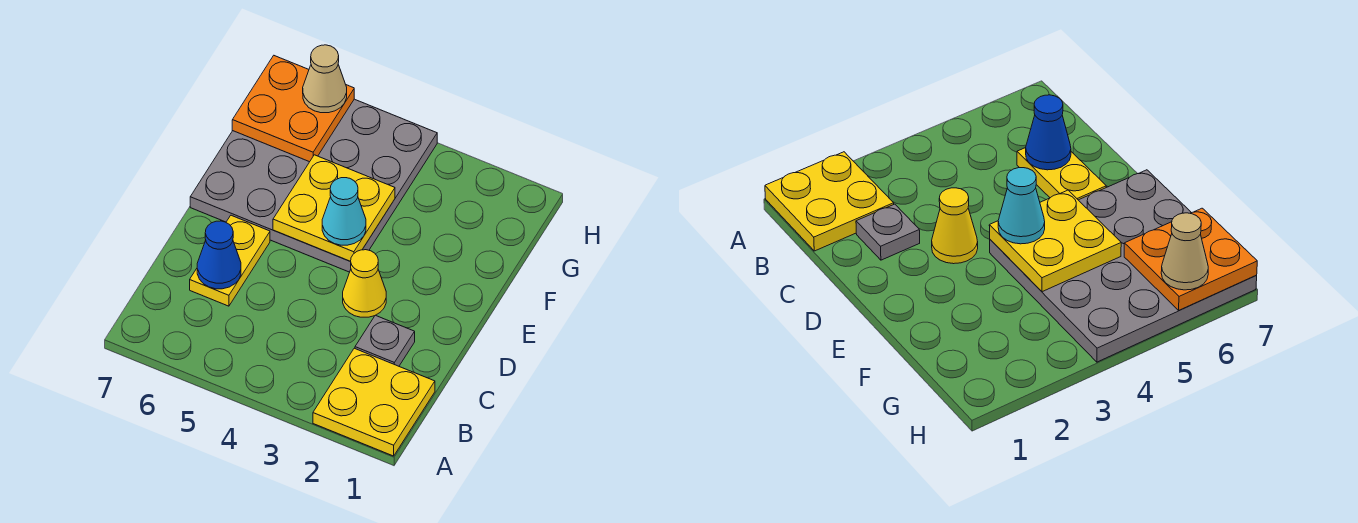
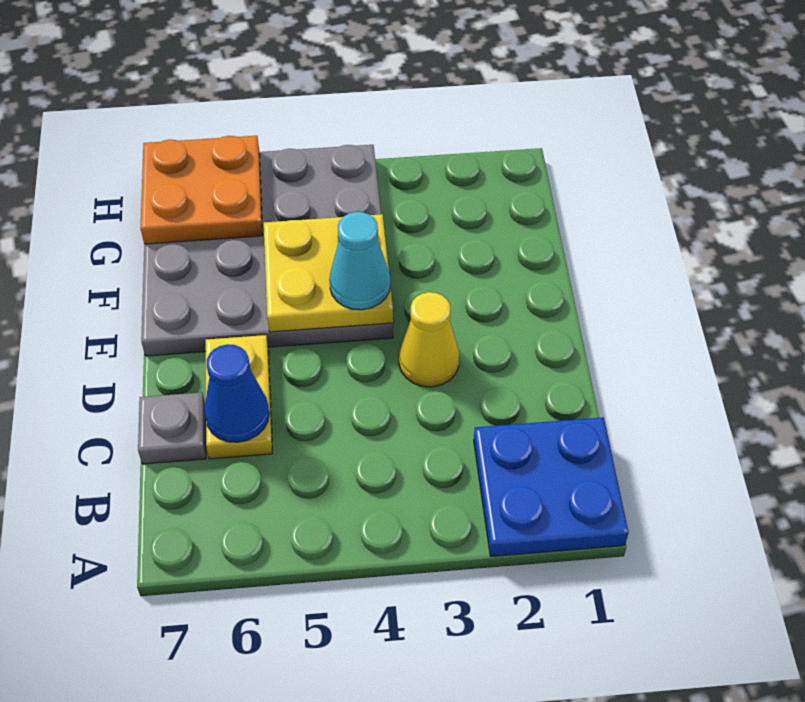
yellow plate A1:B2 level 1 -> blue plate A1:B2 level 1
grey plate C2 level 1 -> grey plate C7 level 1
tan cone H6 level 3 -> none

